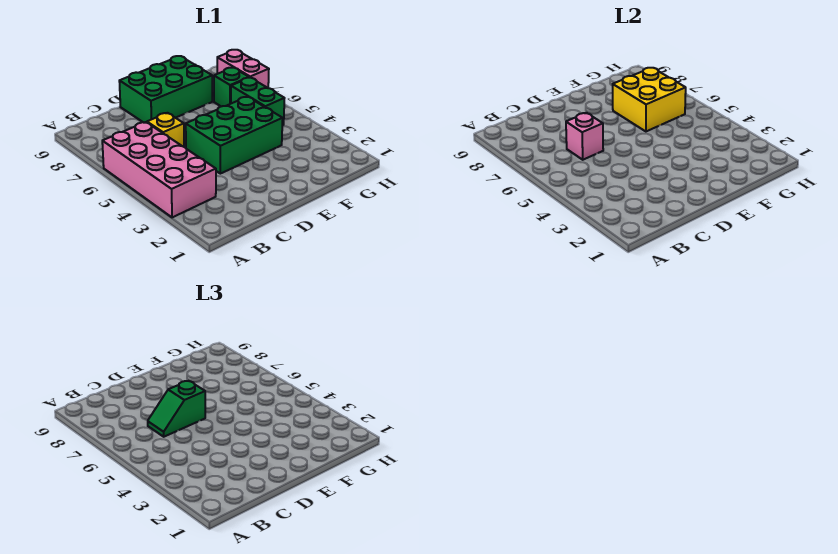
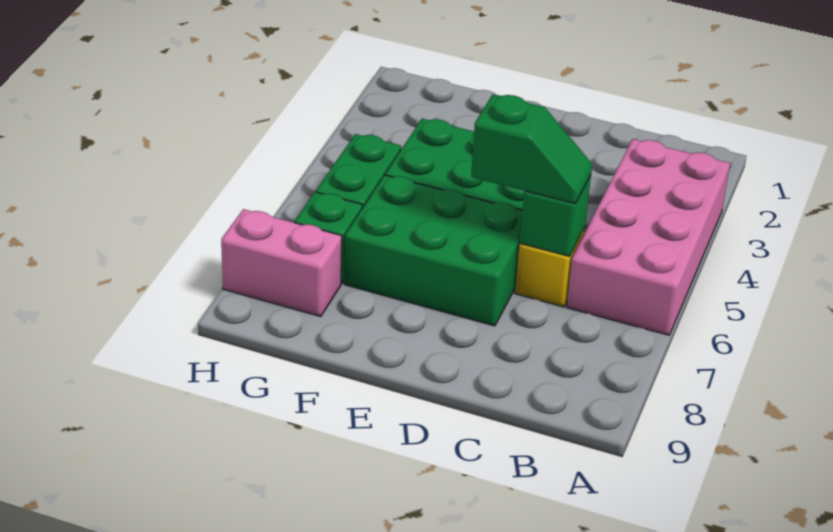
pink brick C6 level 2 -> green brick C6 level 2
green brick D8:F9 level 1 -> green brick D6:F7 level 1
yellow brick F6:G7 level 2 -> none
pink brick H7:H8 level 1 -> pink brick G8:H8 level 1

